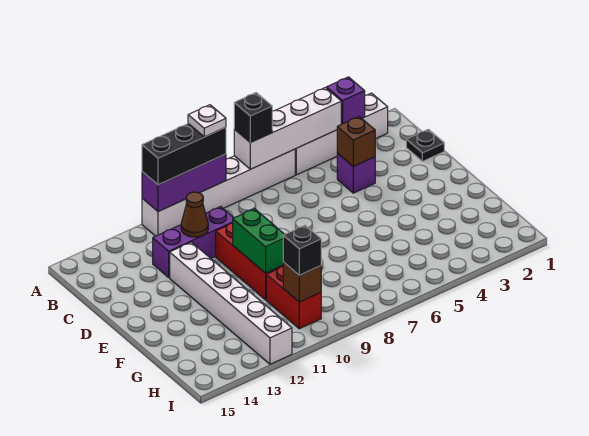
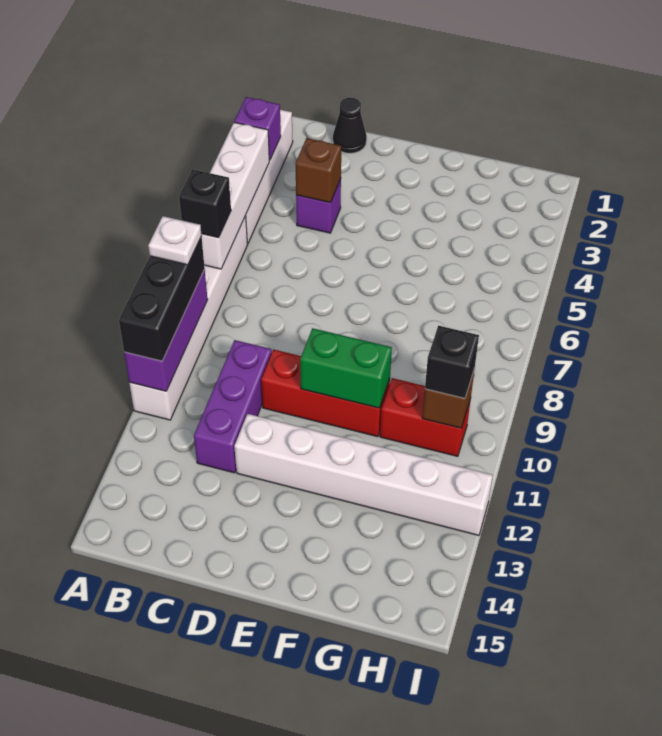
black plate C1 level 1 -> black cone C1 level 1
brown cone C11 level 2 -> none

